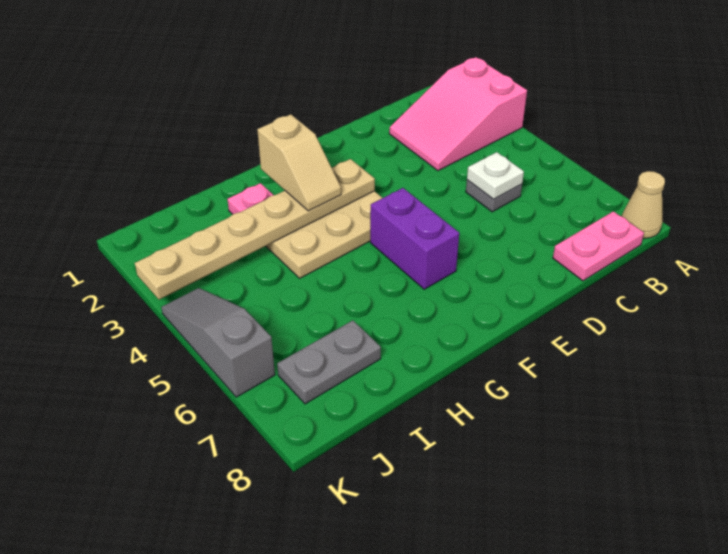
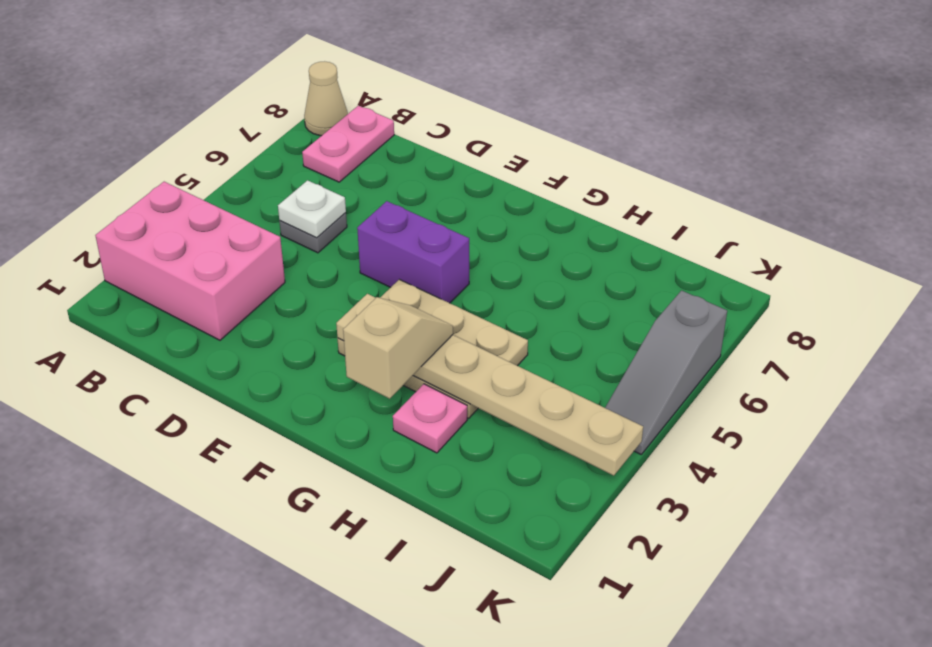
pink slope A2:C3 level 1 top A -> pink brick A2:C3 level 1
pink plate B8:C8 level 1 -> pink plate B7:B8 level 1
purple brick F5:F6 level 1 -> purple brick E5:F5 level 1
grey plate I7:J7 level 1 -> none

